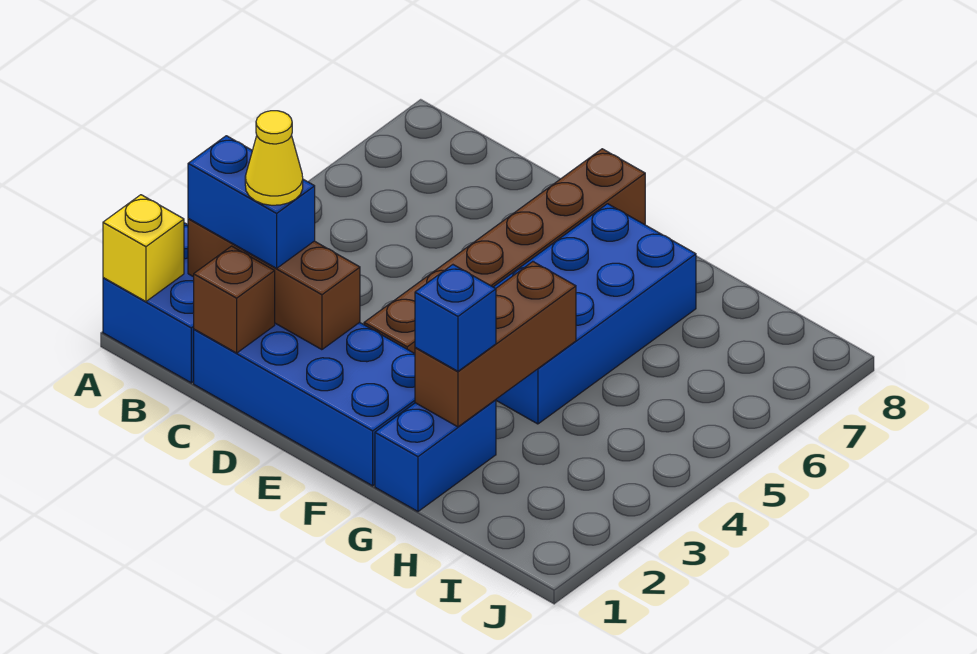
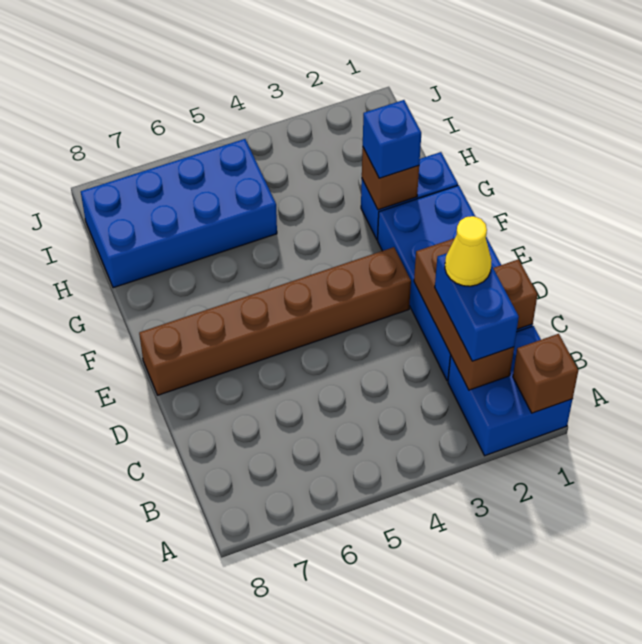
yellow brick A1 level 2 -> brown brick A1 level 2
blue brick F4:G7 level 1 -> blue brick H5:I8 level 1
brown brick G2:G4 level 2 -> brown brick G2 level 2

